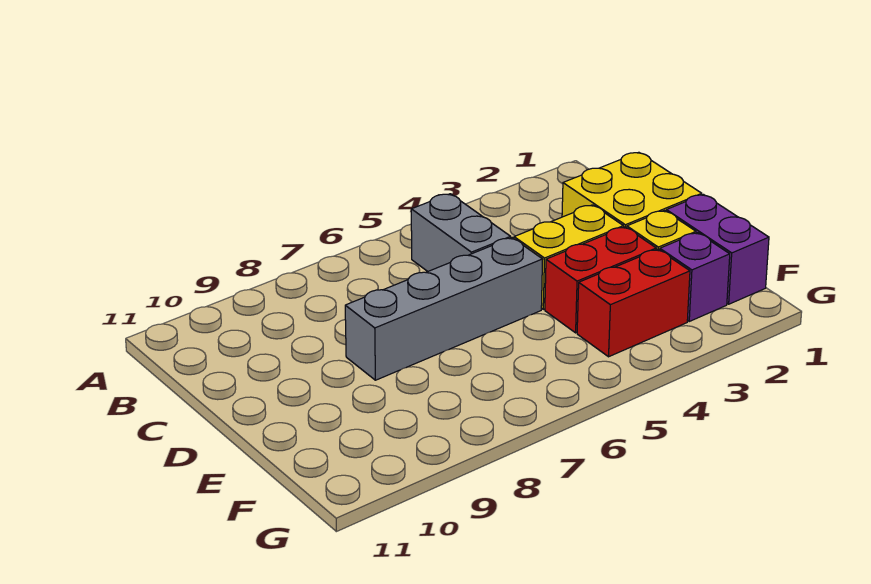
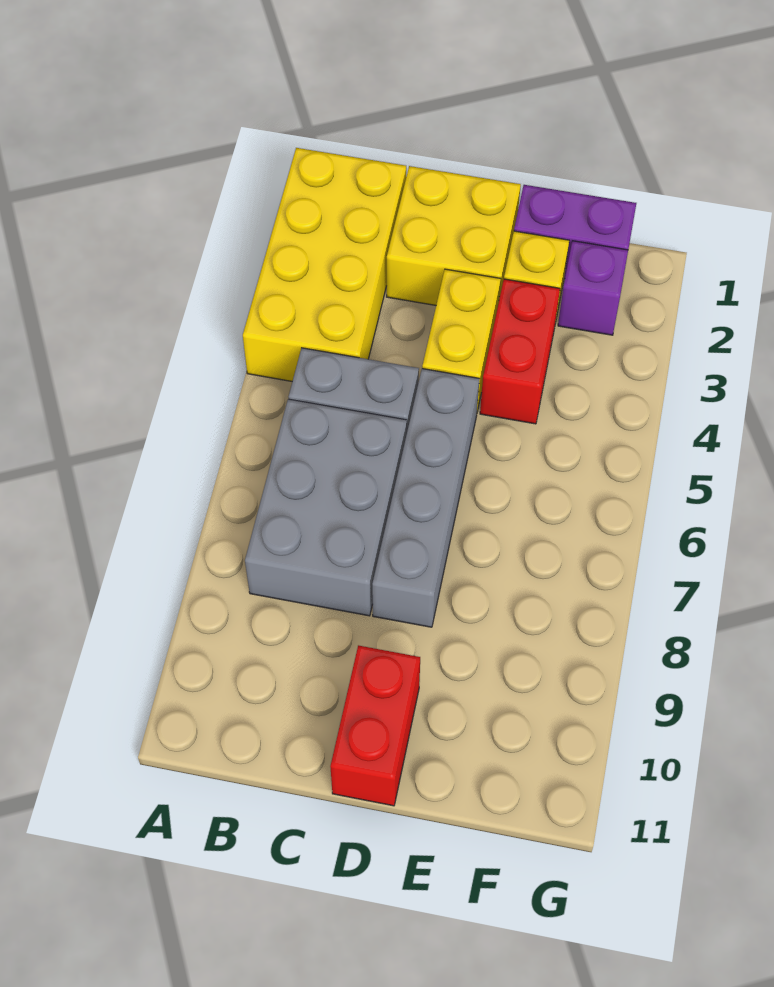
none -> yellow brick A1:B4 level 1
none -> grey brick B6:C8 level 1
red brick F3:F4 level 1 -> red brick D10:D11 level 1

